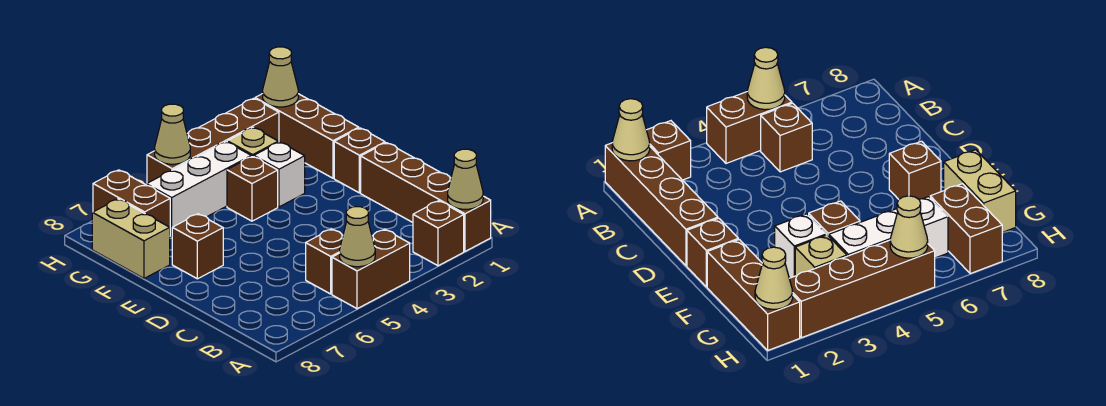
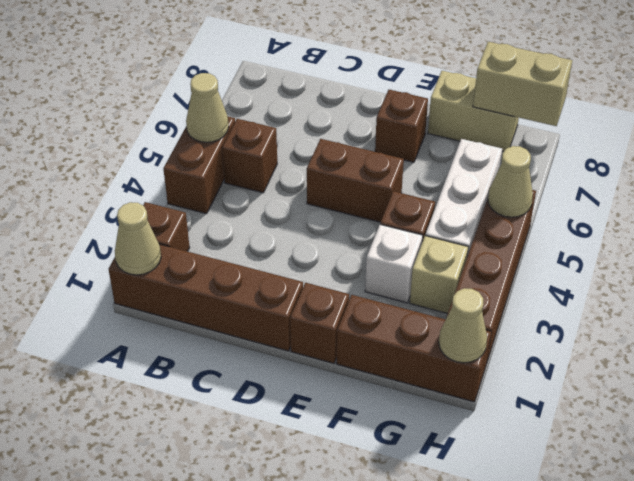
brown brick G7:H7 level 1 -> brown brick D5:E5 level 1
none -> tan brick G8:H8 level 2

